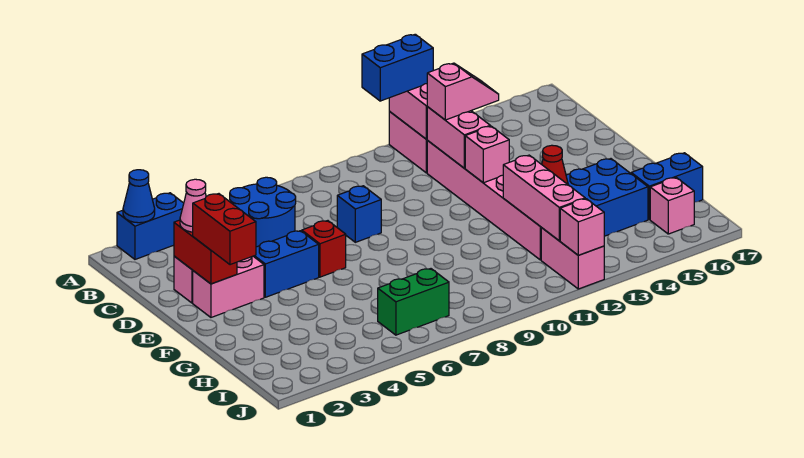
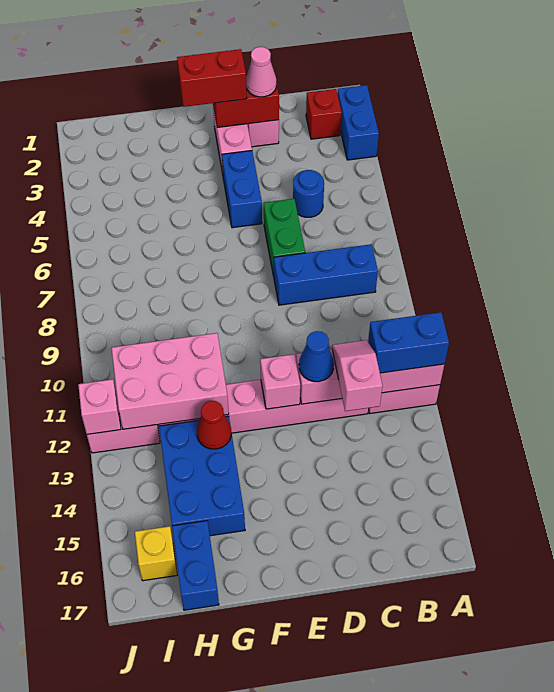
blue cone A2 level 2 -> blue cone D12 level 3
blue brick A11:A12 level 3 -> blue brick A12:B12 level 3
blue round brick B5:C6 level 1 -> blue round brick C5 level 1
pink slope C12:C13 level 3 top 12 -> pink slope C12:C13 level 3 top 13
blue brick D8 level 1 -> blue brick B8:D8 level 1
red brick E6 level 1 -> red brick B2 level 1
pink brick G12:I12 level 2 -> pink brick G11:I12 level 2
green brick I6:I7 level 1 -> green brick D6:D7 level 1
pink brick I16 level 1 -> yellow brick I16 level 1

